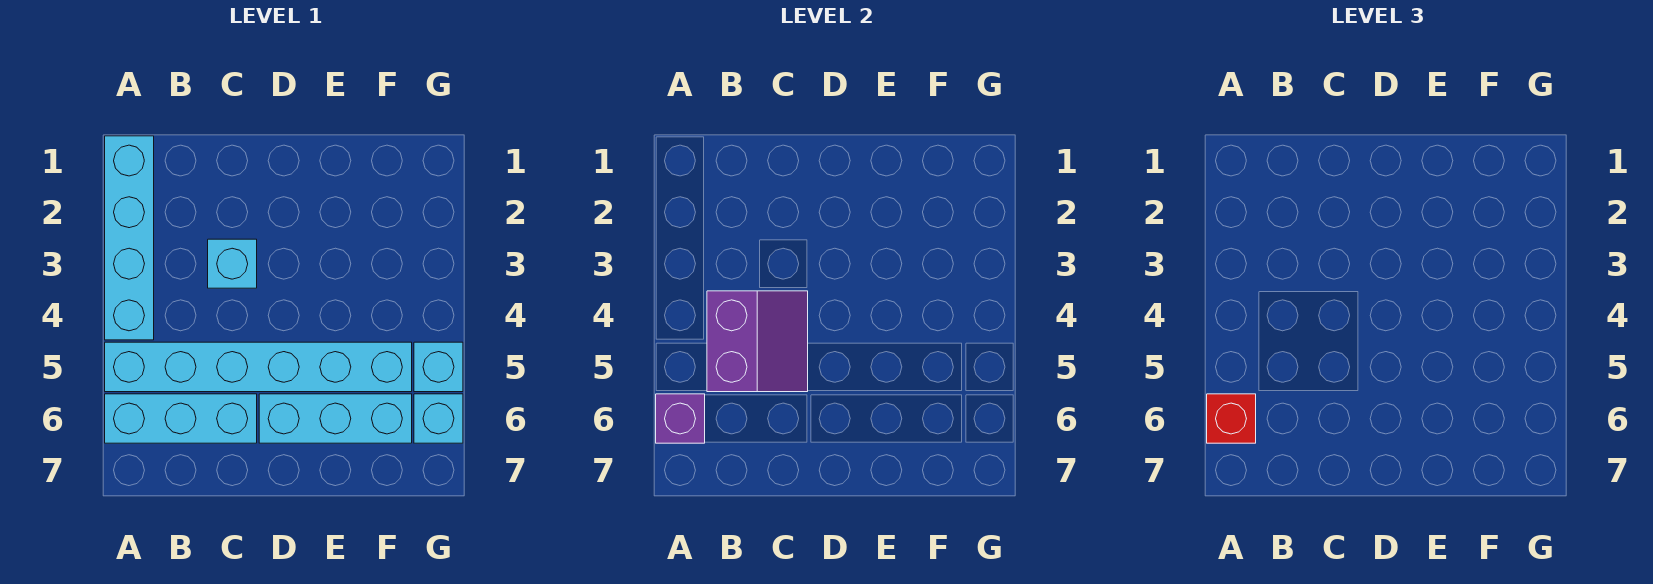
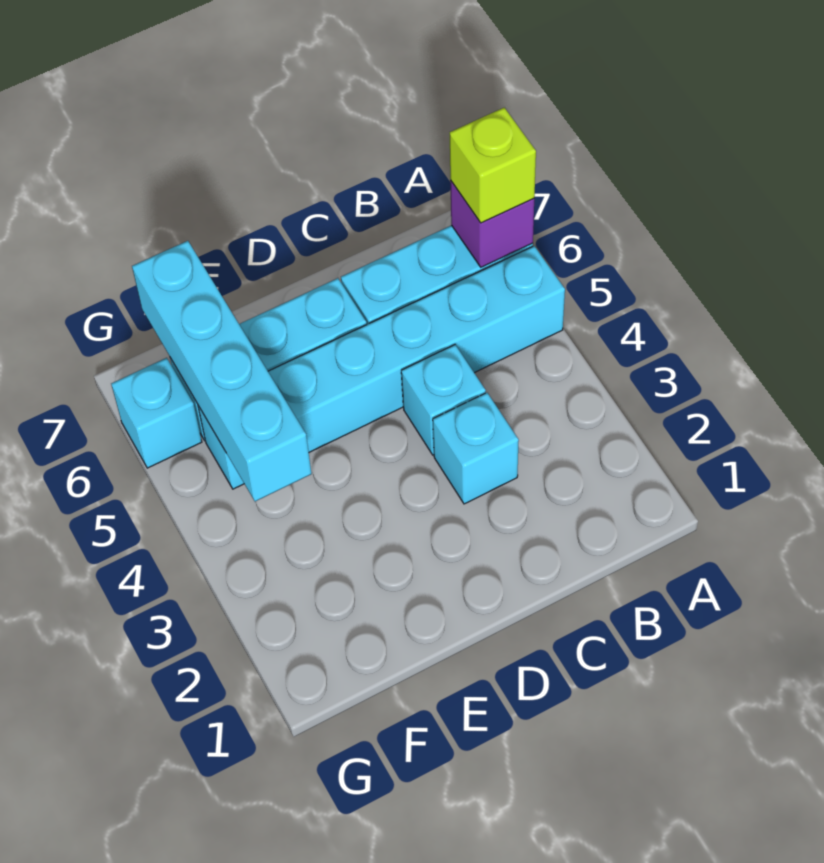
cyan brick A1:A4 level 1 -> cyan brick F4:F7 level 2
red brick A6 level 3 -> lime brick A6 level 3
purple slope B4:C5 level 2 top B -> none
cyan brick G5 level 1 -> cyan brick C4 level 1

